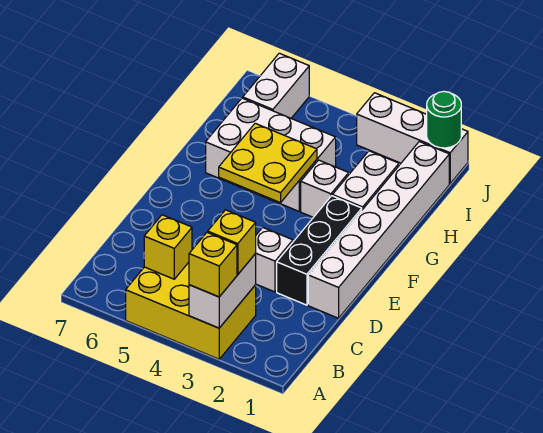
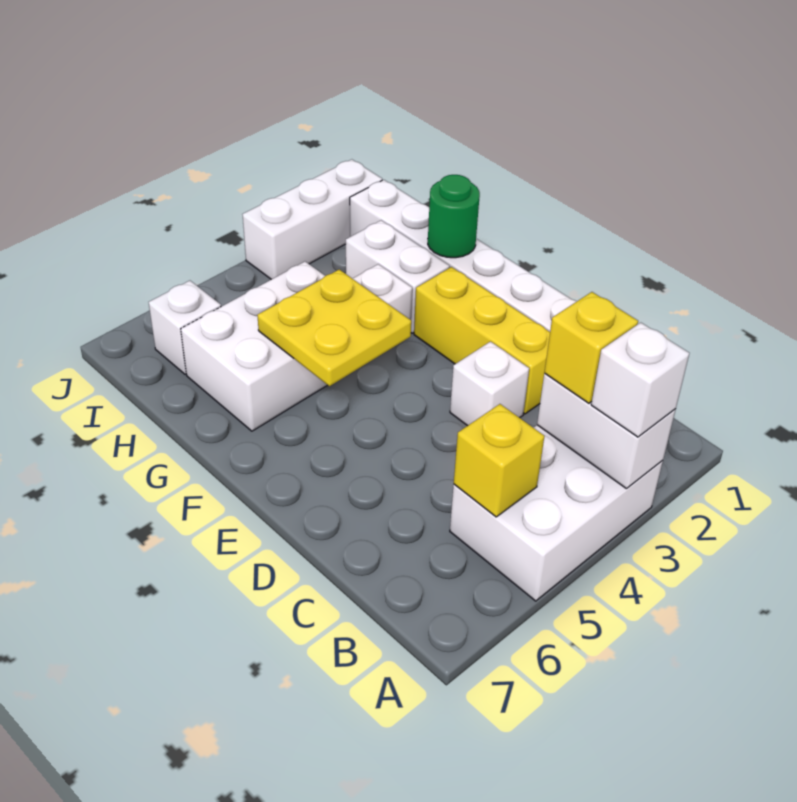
yellow brick A3:B5 level 1 -> white brick A3:B5 level 1
yellow brick A3 level 3 -> white brick A3 level 3
black brick D2:F2 level 1 -> yellow brick D2:F2 level 1
white brick I6:J6 level 1 -> white brick I6 level 1
green round brick J1 level 2 -> green round brick G1 level 2

